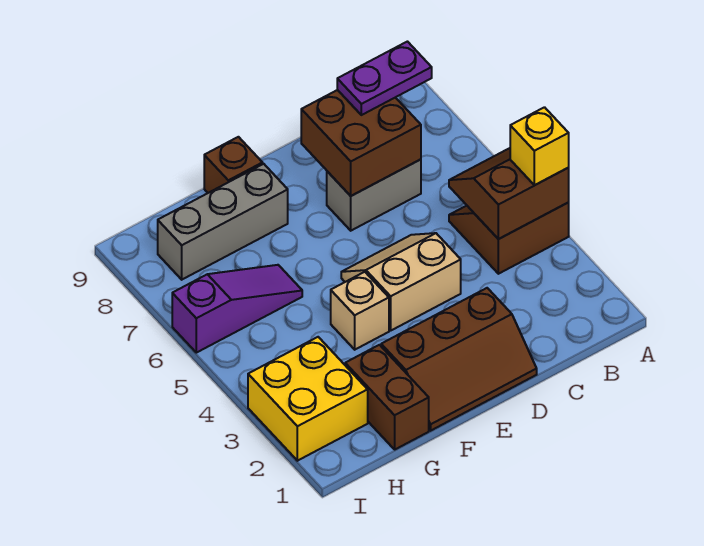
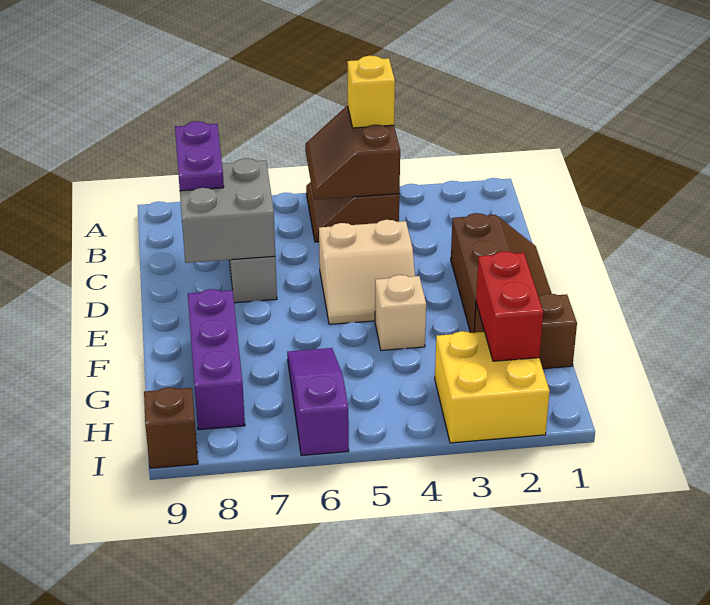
brown brick C7:D8 level 2 -> grey brick C7:D8 level 2
tan slope D4:E5 level 1 top 4 -> tan slope D4:E5 level 1 top D
grey brick F8:H8 level 1 -> purple brick F8:H8 level 1
brown brick F9 level 1 -> brown brick I9 level 1
none -> red brick G2:H2 level 2

